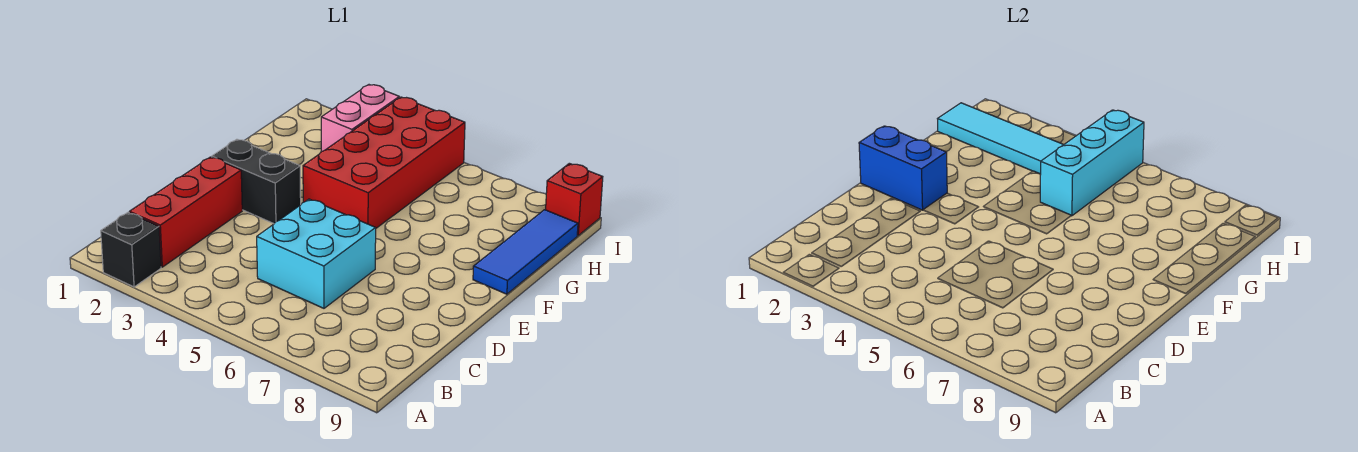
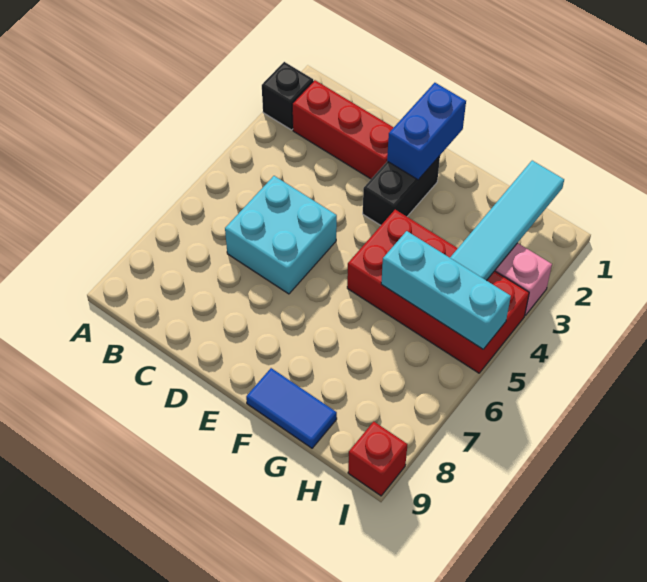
blue tile F9:H9 level 1 -> blue tile F9:G9 level 1

